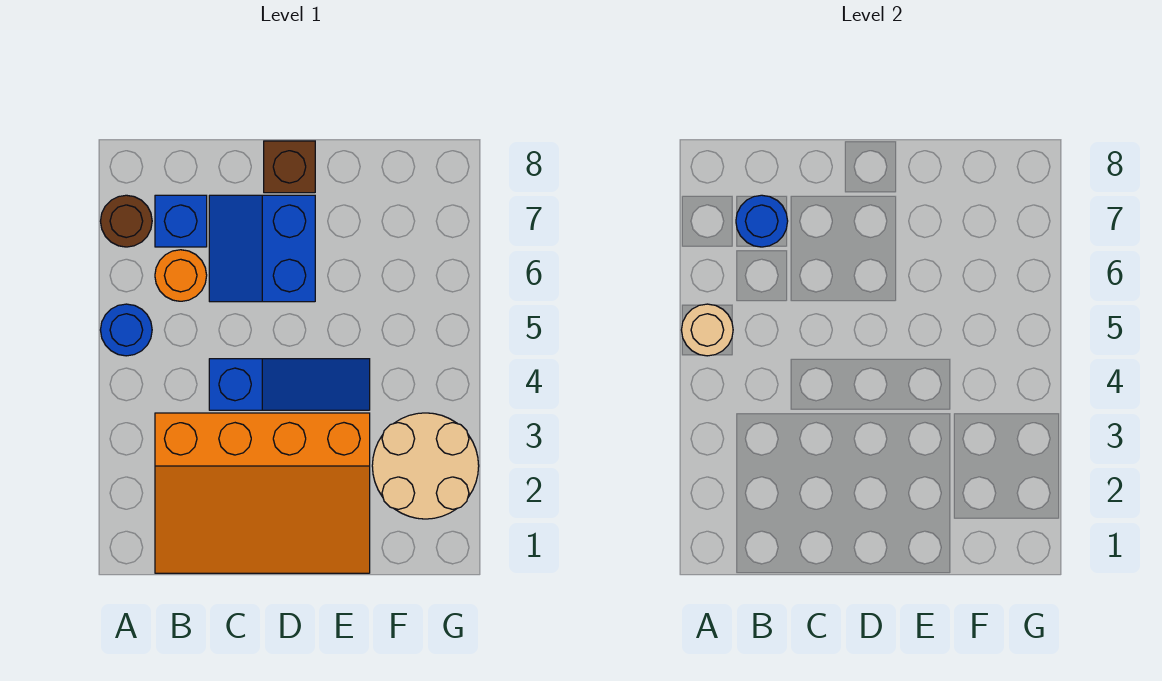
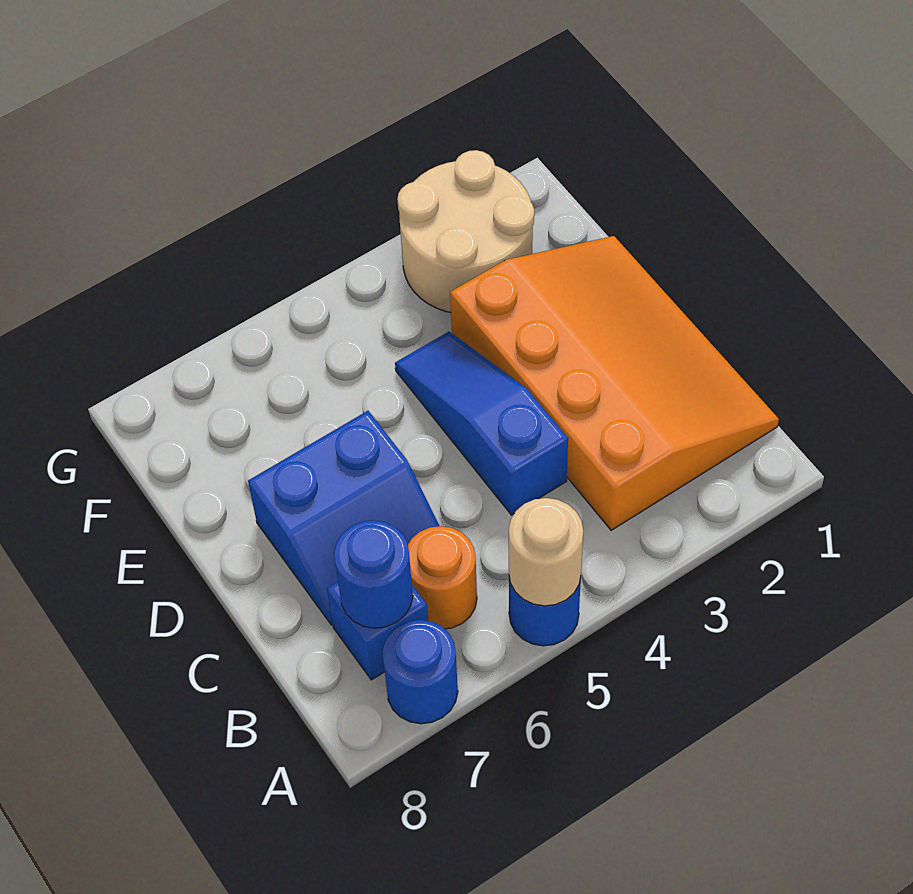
brown round brick A7 level 1 -> blue round brick A7 level 1
brown brick D8 level 1 -> none

